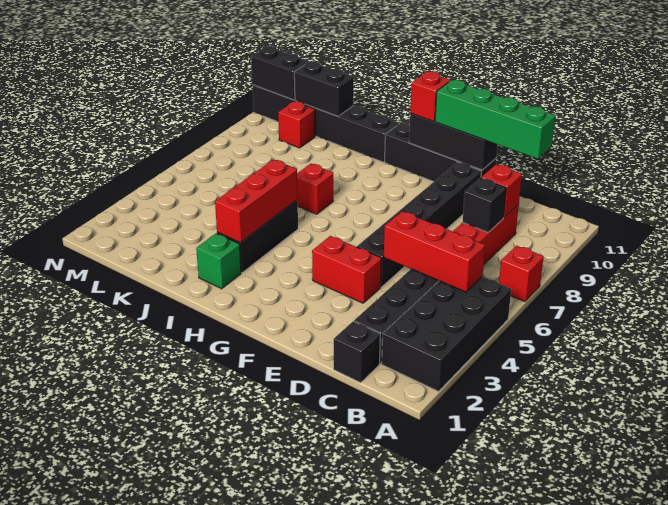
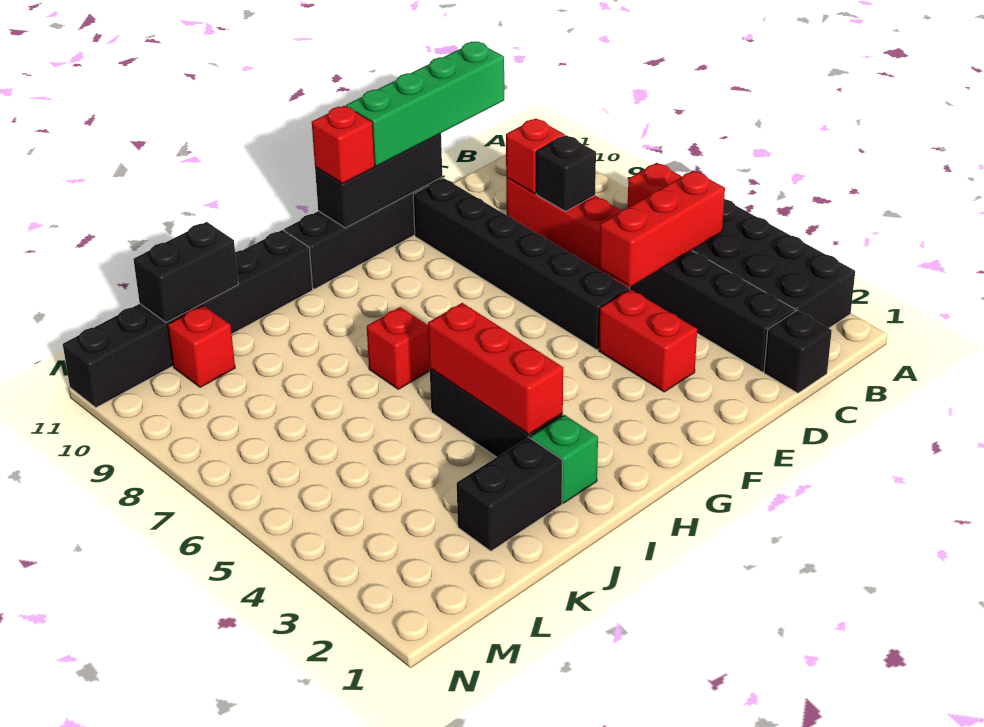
red brick E4:F4 level 1 -> red brick E3:E4 level 1
black brick M11:N11 level 2 -> black brick J2:K2 level 1

